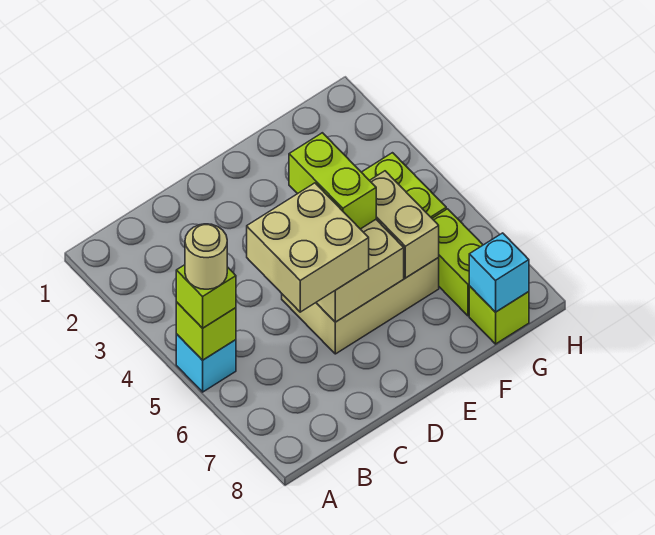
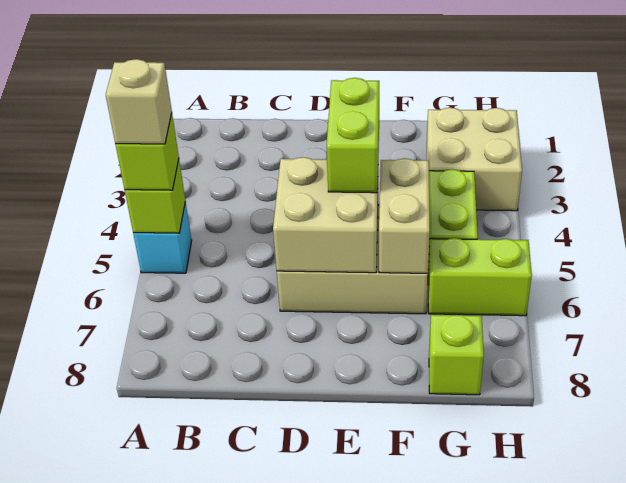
tan round brick A5 level 4 -> tan brick A5 level 4
tan brick C5:D6 level 3 -> tan brick G2:H3 level 1
lime brick G6:G7 level 1 -> lime brick G6:H6 level 1
cyan brick G8 level 2 -> none

